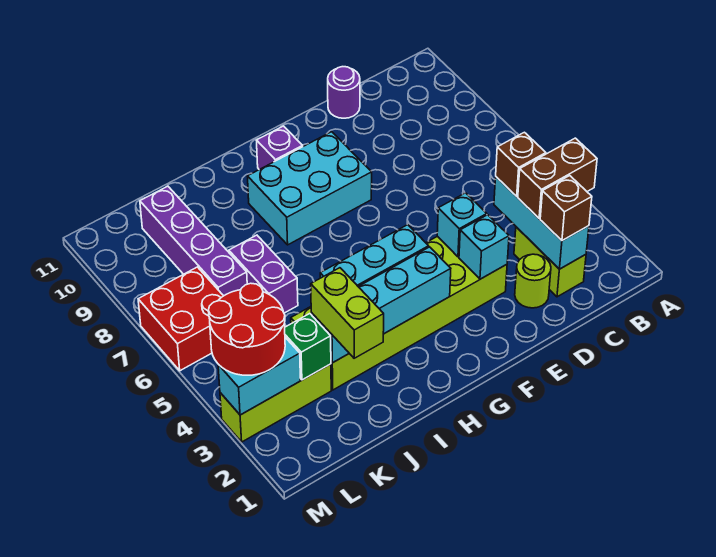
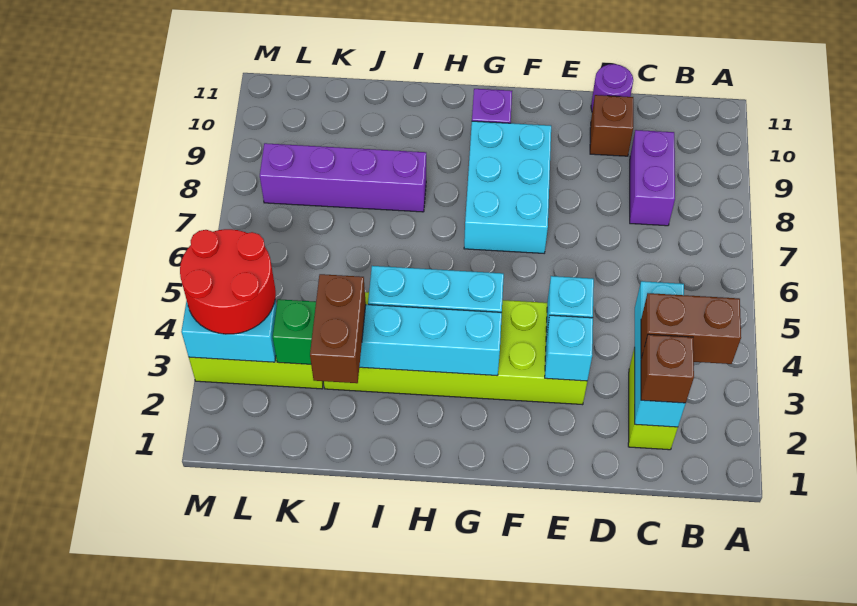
brown brick C4 level 3 -> brown brick D10 level 1
lime round brick D2 level 1 -> none
cyan brick F8:H9 level 1 -> cyan brick F7:G9 level 1
lime brick J2:J3 level 3 -> brown brick J2:J3 level 3
purple brick J6:J7 level 1 -> purple brick C8:C9 level 1
purple brick K7:K10 level 1 -> purple brick I8:L8 level 1
red brick L6:M7 level 1 -> none

